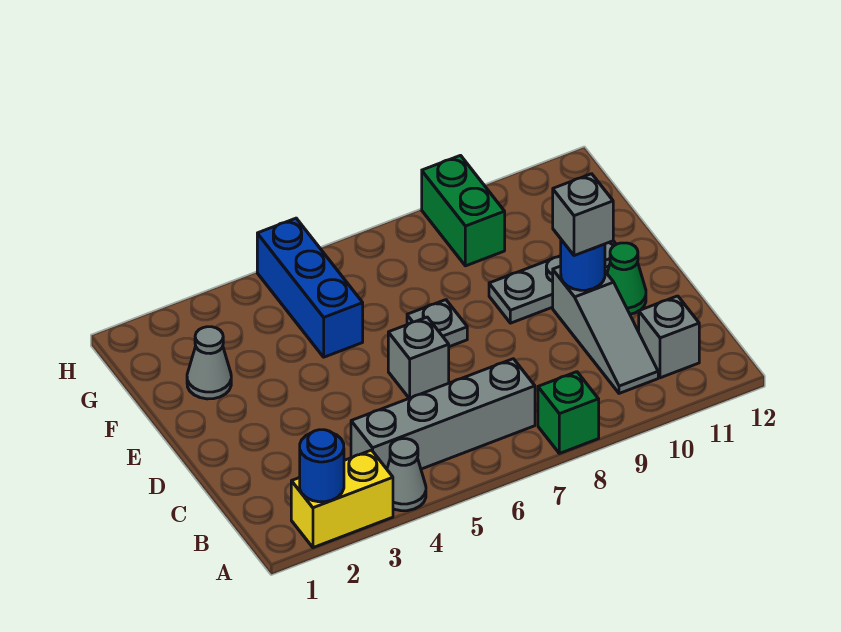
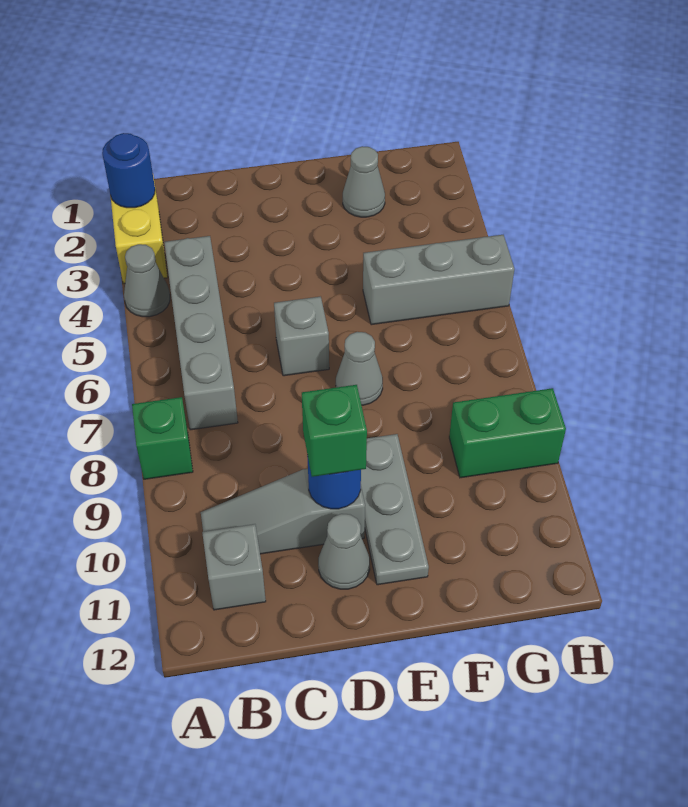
grey brick D10 level 3 -> green brick D10 level 3
green cone D11 level 1 -> grey cone D11 level 1
grey plate E7 level 1 -> grey cone E7 level 1
blue brick F5:H5 level 1 -> grey brick F5:H5 level 1

